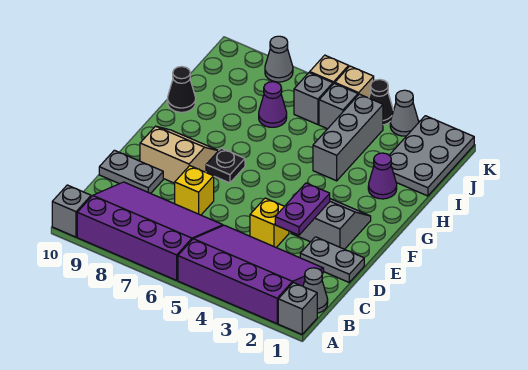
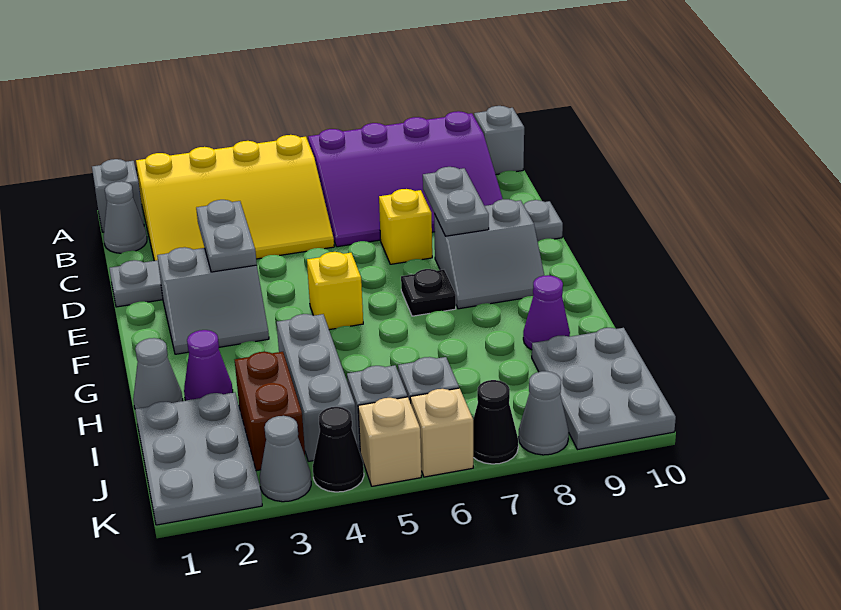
purple slope A2:C5 level 1 top A -> yellow slope A2:C5 level 1 top A
purple plate D3:E3 level 2 -> grey plate D3:E3 level 2
yellow brick D4 level 1 -> yellow brick F5 level 1
none -> grey plate D8:E8 level 2
tan slope E8:F9 level 1 top E -> grey slope E8:F9 level 1 top E
none -> grey cone H1 level 1
black cone H10 level 1 -> black cone K7 level 1
none -> brown brick I3:J3 level 1
purple cone I7 level 1 -> purple cone H9 level 1
none -> grey plate I9:K10 level 1

